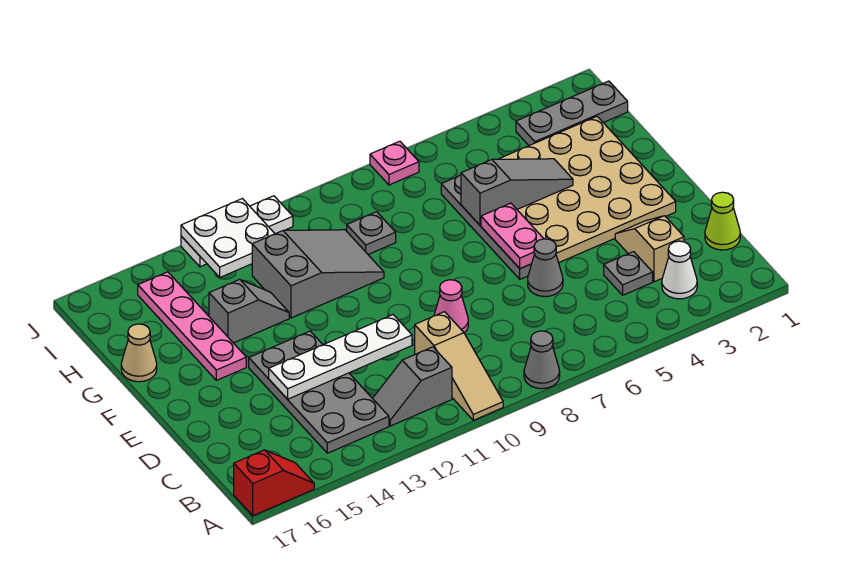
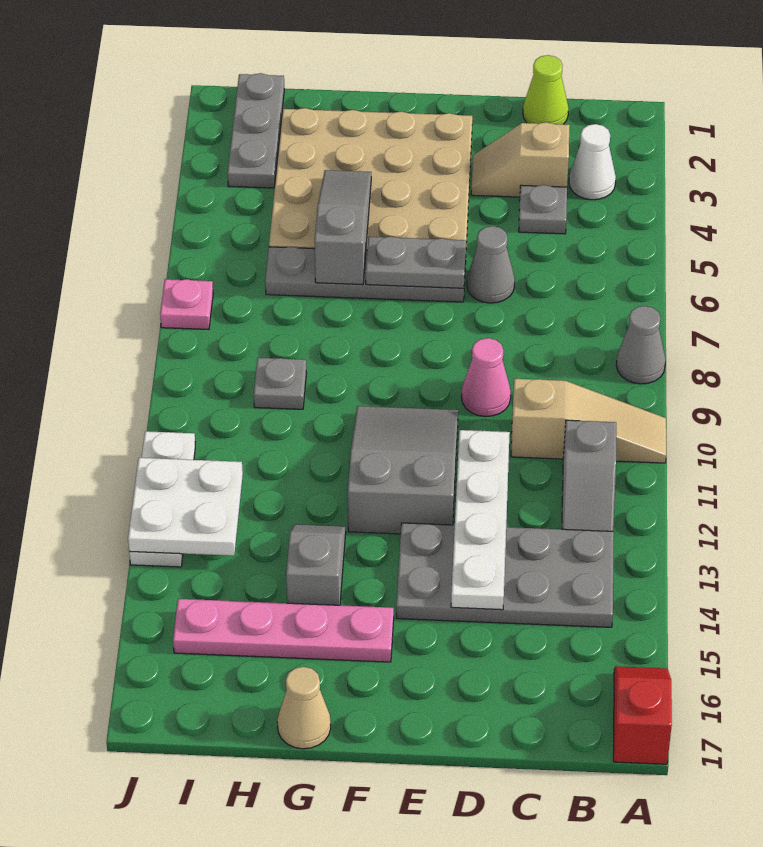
pink plate E6:F6 level 2 -> grey plate E6:F6 level 2
grey slope G10:H12 level 1 top 12 -> grey slope E10:F12 level 1 top 12

